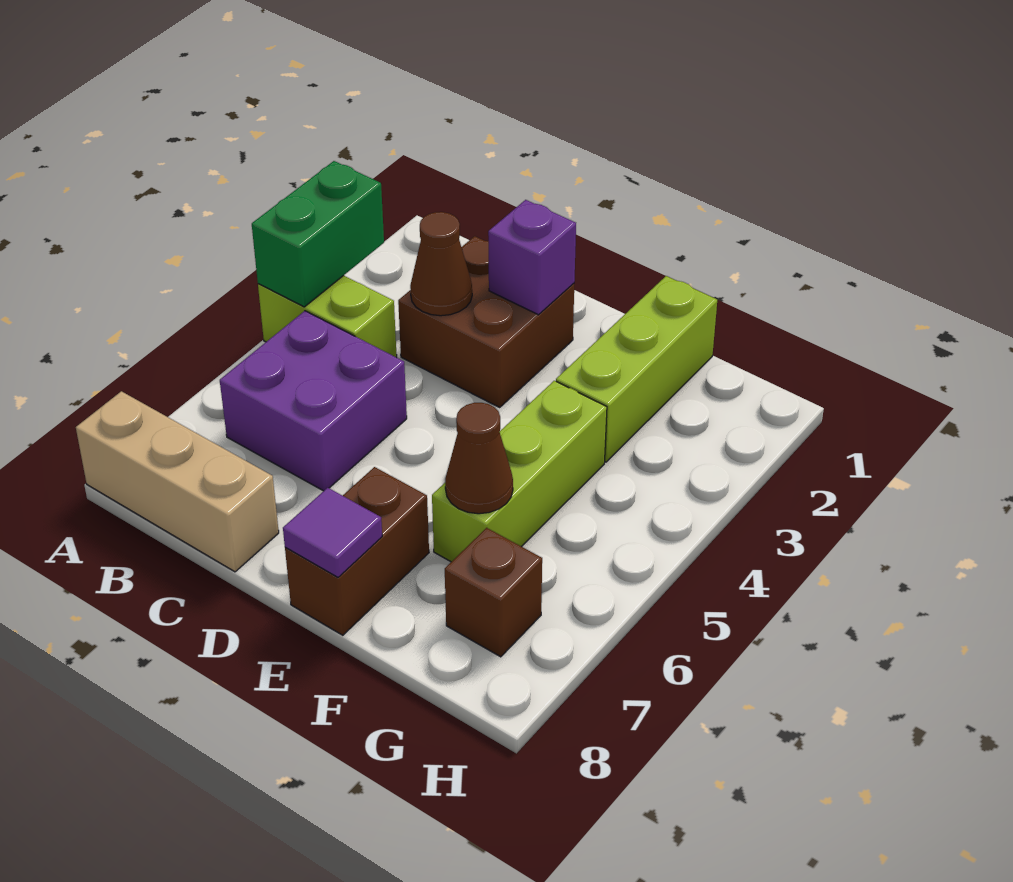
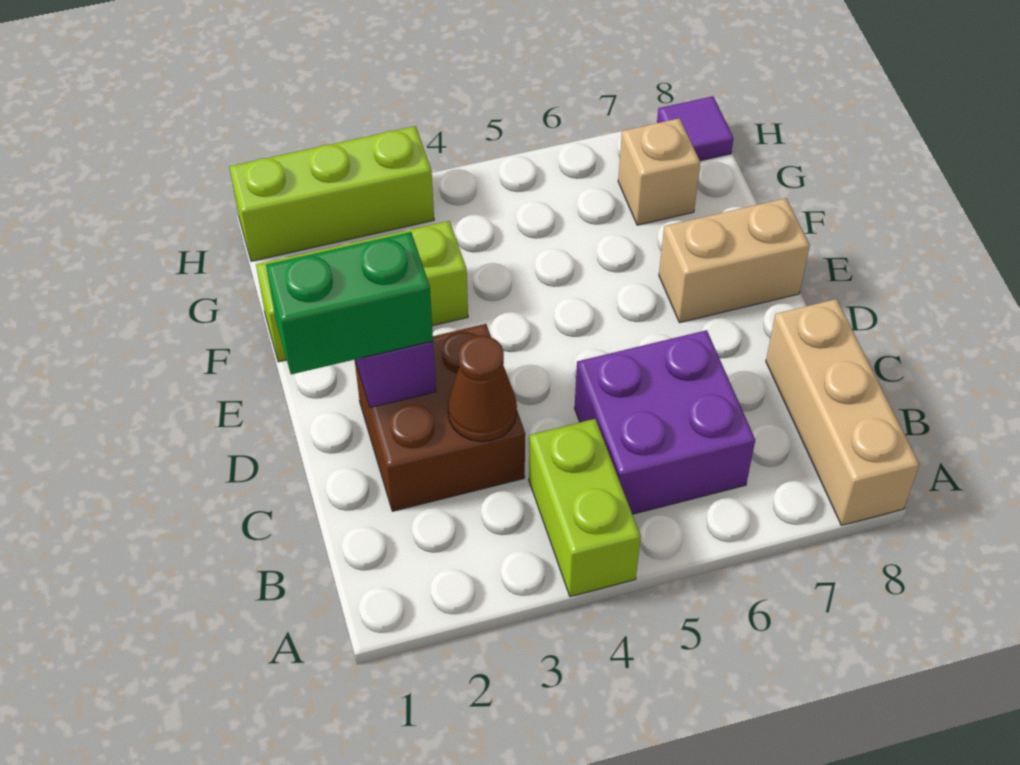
green brick A3:A4 level 2 -> green brick D1:D2 level 3
brown brick E7:E8 level 1 -> tan brick E7:E8 level 1
purple tile E8 level 2 -> purple tile H8 level 1
lime brick F4:F6 level 1 -> lime brick H1:H3 level 1
brown cone F6 level 2 -> none
brown brick G7 level 1 -> tan brick G7 level 1

